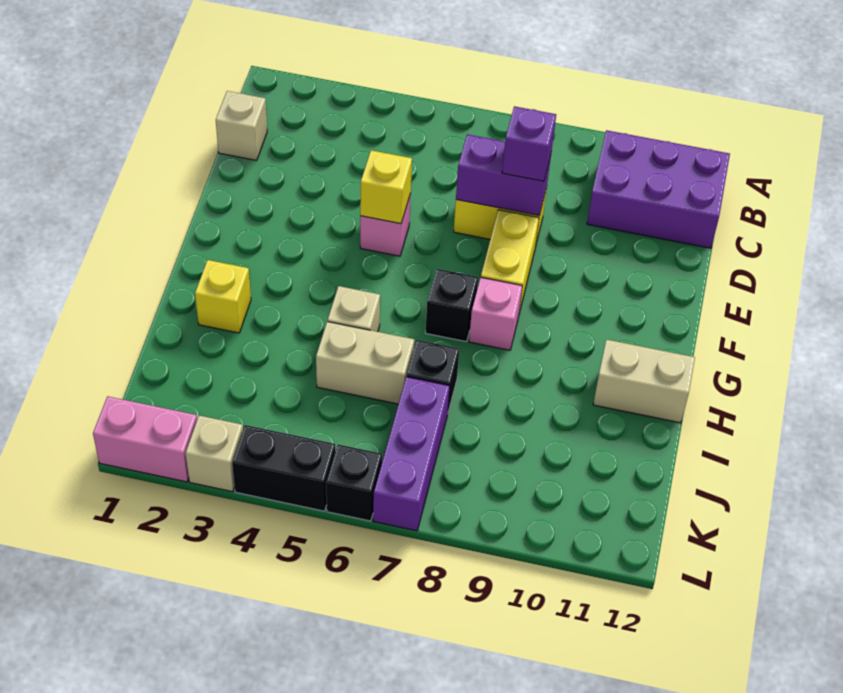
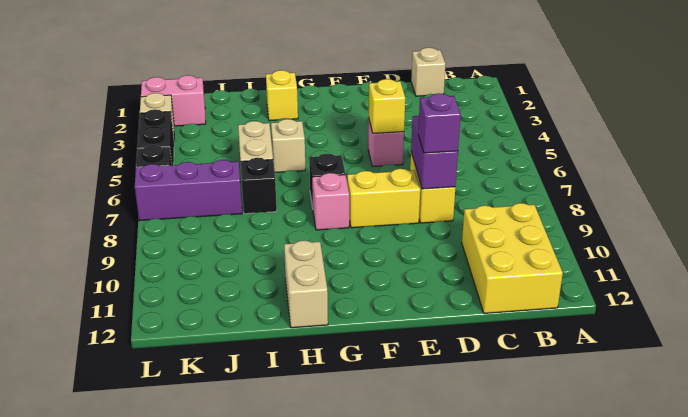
purple brick B10:C12 level 1 -> yellow brick B10:C12 level 1
pink brick L1:L2 level 1 -> pink brick K2:L2 level 1

